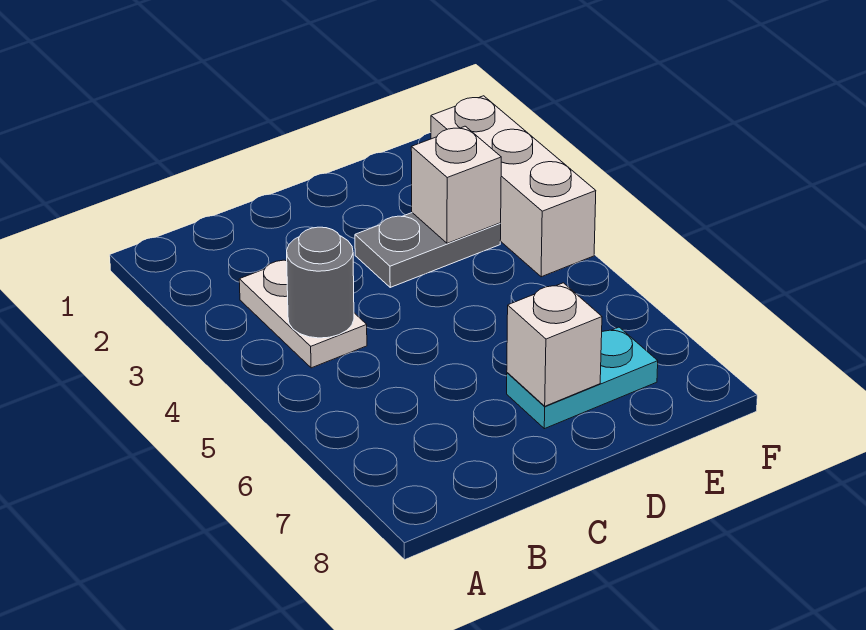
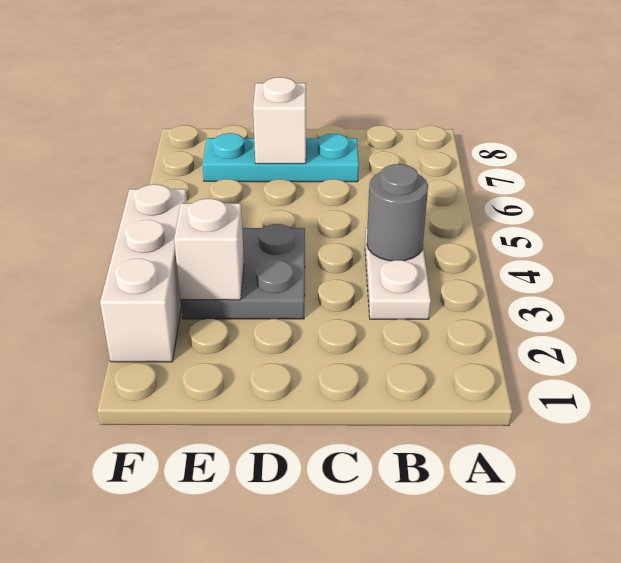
grey plate D3:E3 level 1 -> grey plate D3:E4 level 1
cyan plate D7:E7 level 1 -> cyan plate C7:E7 level 1

